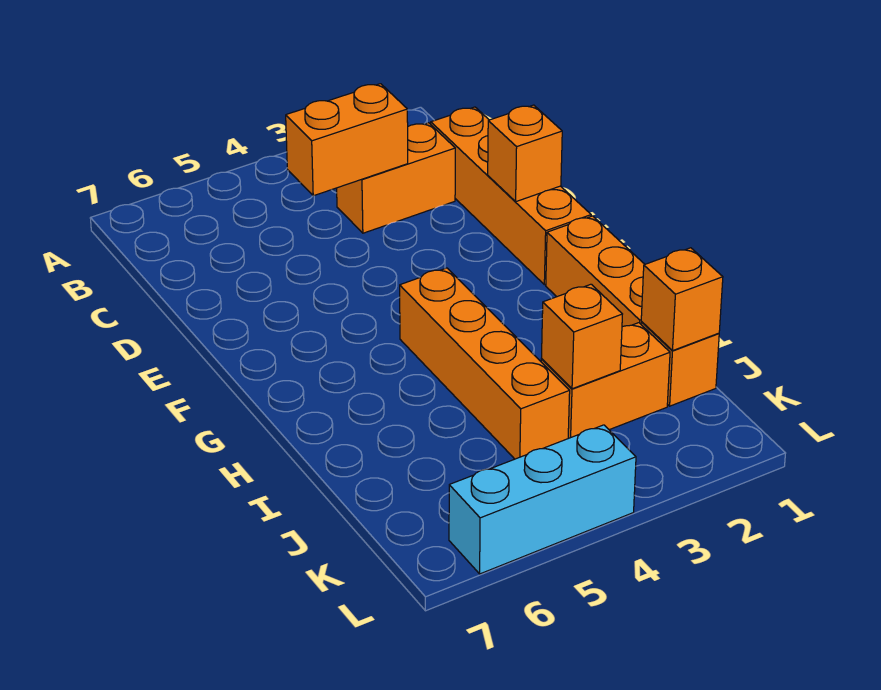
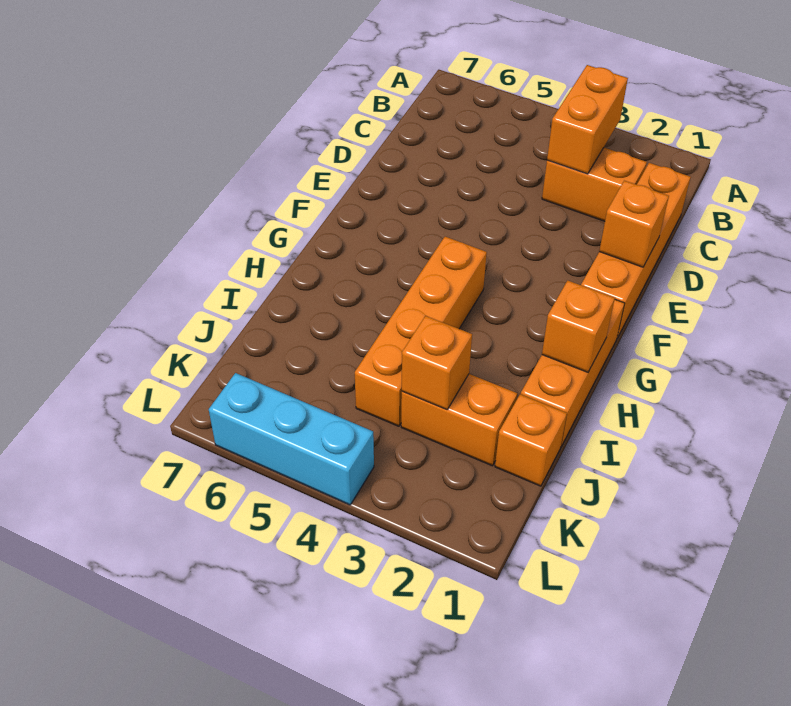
orange brick C3:C4 level 2 -> orange brick B3:C3 level 2
orange brick J1 level 2 -> orange brick H1 level 2

